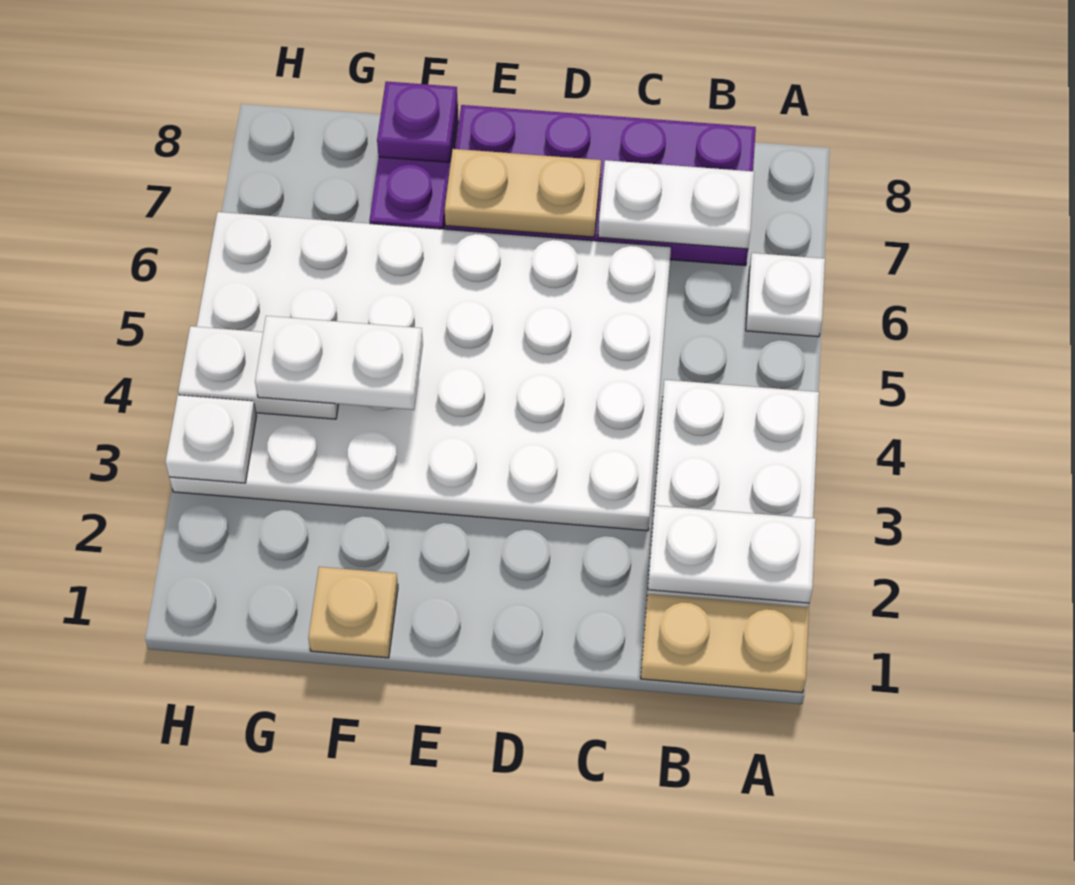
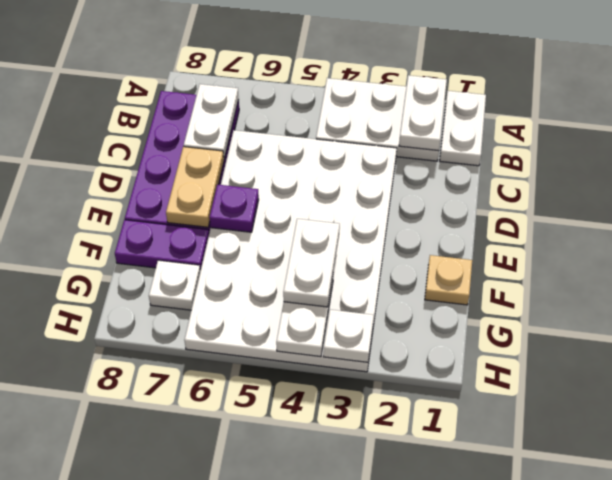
tan plate A1:B1 level 1 -> white plate A1:B1 level 1
white plate A6 level 1 -> white plate G7 level 1
purple plate F8 level 2 -> purple plate E6 level 2

